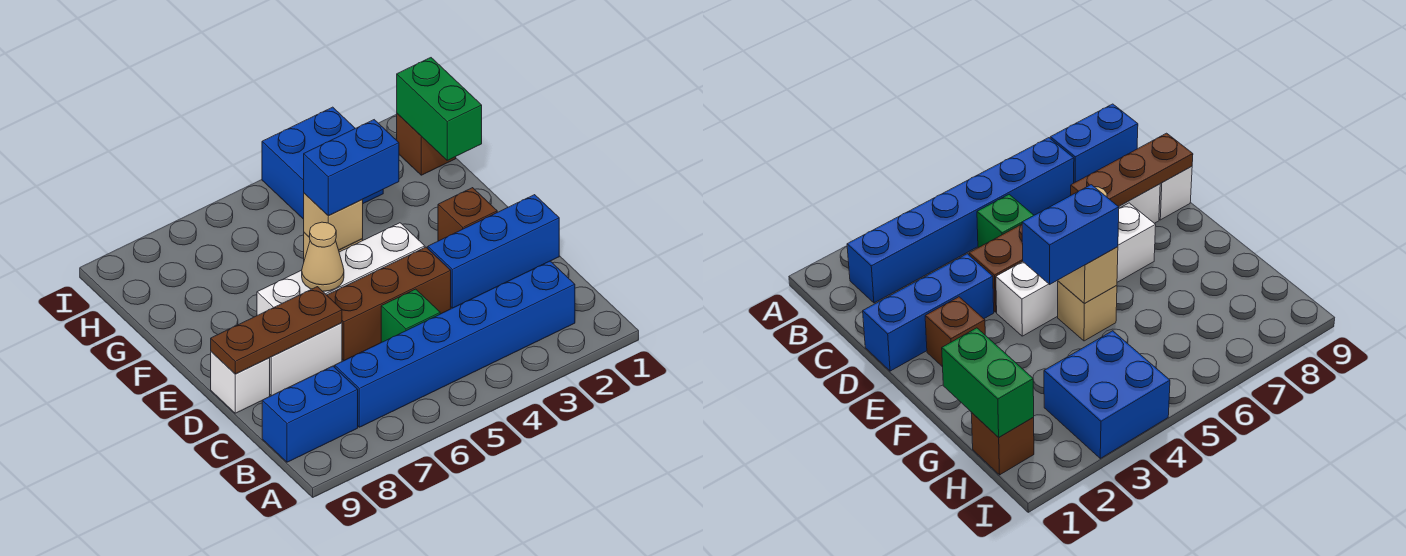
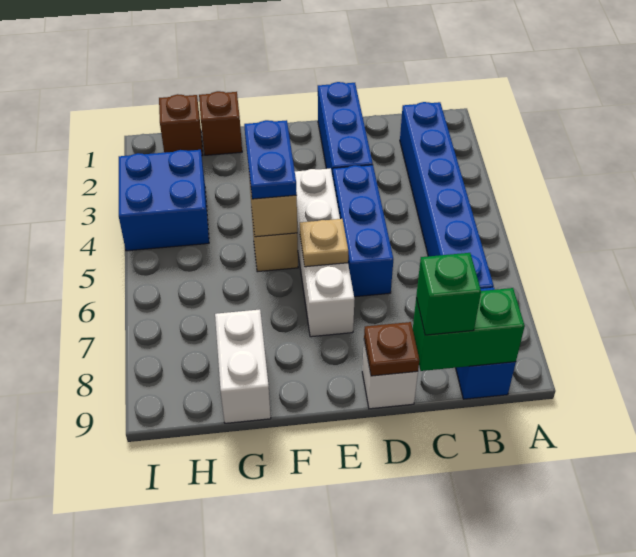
green brick C5 level 1 -> green brick C9 level 3
brown brick D4:D6 level 1 -> blue brick D4:D6 level 1
white brick D7:D8 level 1 -> white brick G8:G9 level 1
brown plate D7:D9 level 2 -> brown plate D9 level 2
brown brick E2 level 1 -> brown brick G1 level 1
tan cone E6 level 2 -> tan plate E6 level 2
blue brick F4:F5 level 3 -> blue plate F4:F5 level 3
green brick G1:H1 level 2 -> green brick B9:C9 level 2

